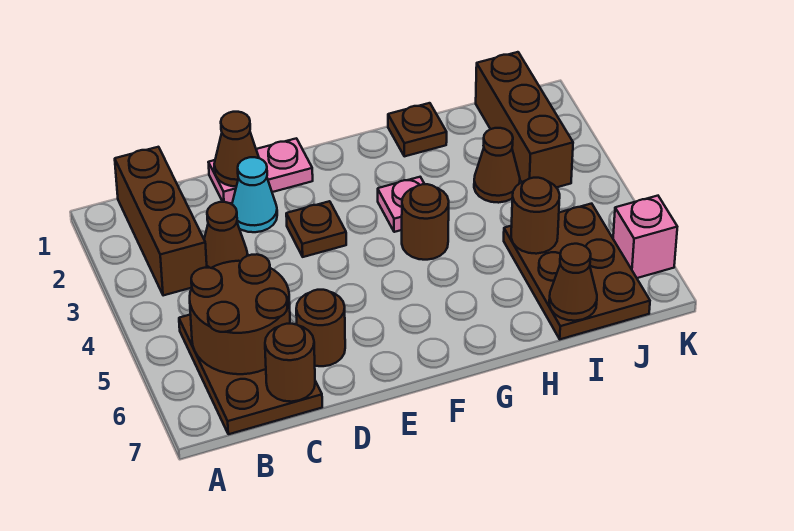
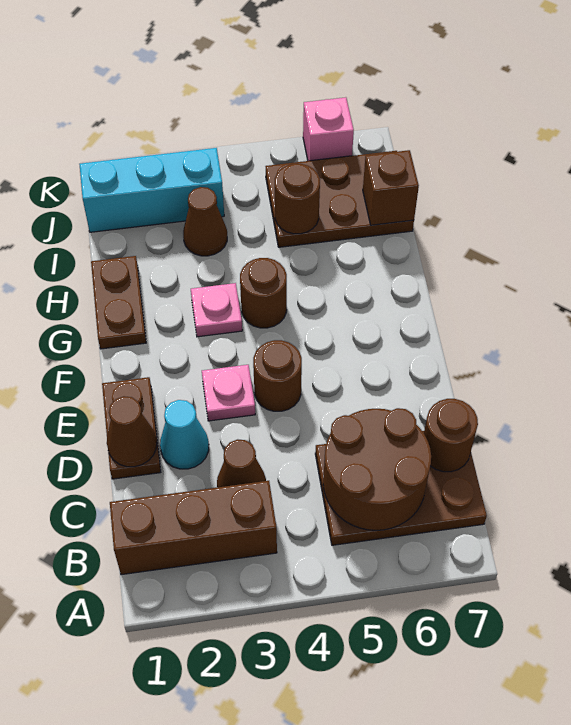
pink plate D1:E1 level 1 -> brown plate D1:E1 level 1
brown round brick D6 level 1 -> brown round brick E4 level 1
brown plate E3 level 1 -> pink plate E3 level 1
brown plate H1 level 1 -> brown plate G1:H1 level 1
brown cone I7 level 2 -> brown brick I7 level 2
brown brick J1:J3 level 1 -> cyan brick J1:J3 level 1

